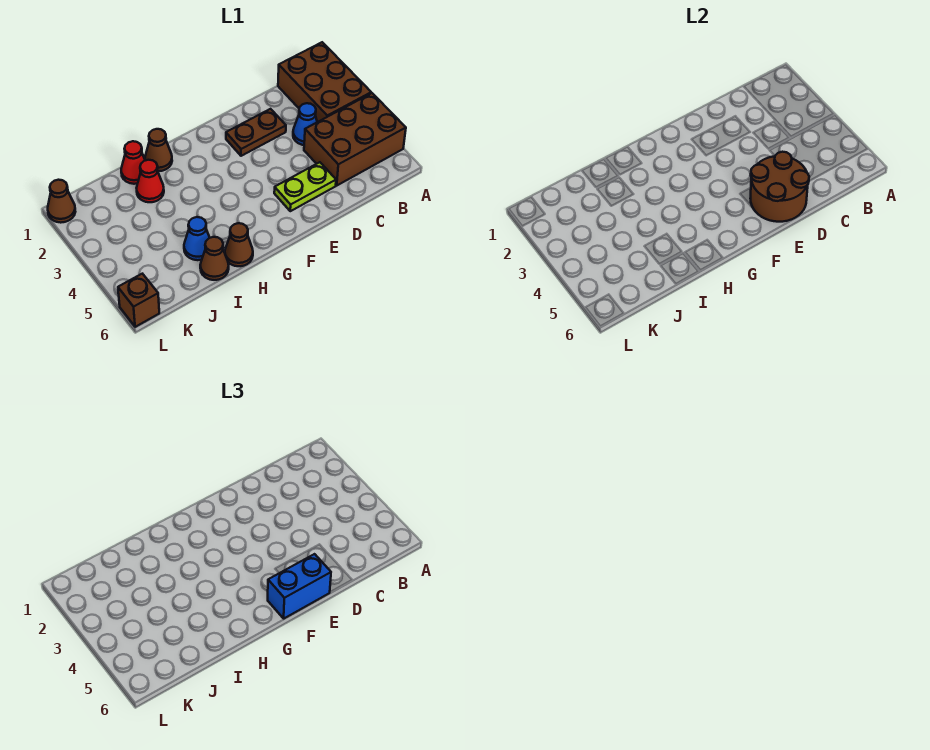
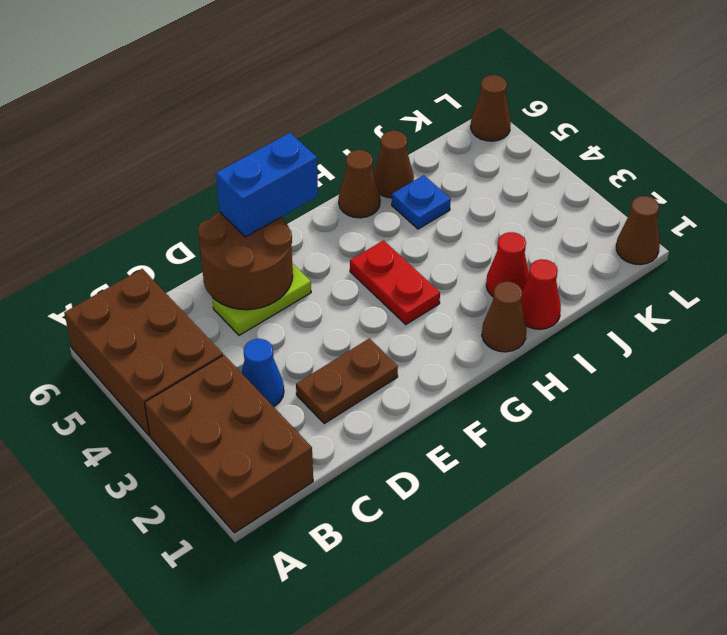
brown brick A4:C5 level 1 -> brown brick A4:B6 level 1
none -> red plate G3:G4 level 1
blue cone I5 level 1 -> blue plate I5 level 1
brown brick L6 level 1 -> brown cone L6 level 1

